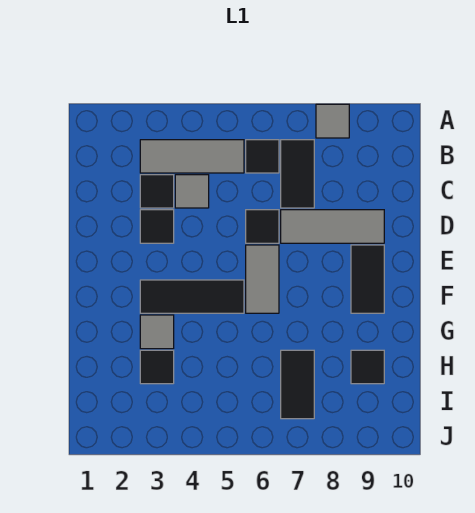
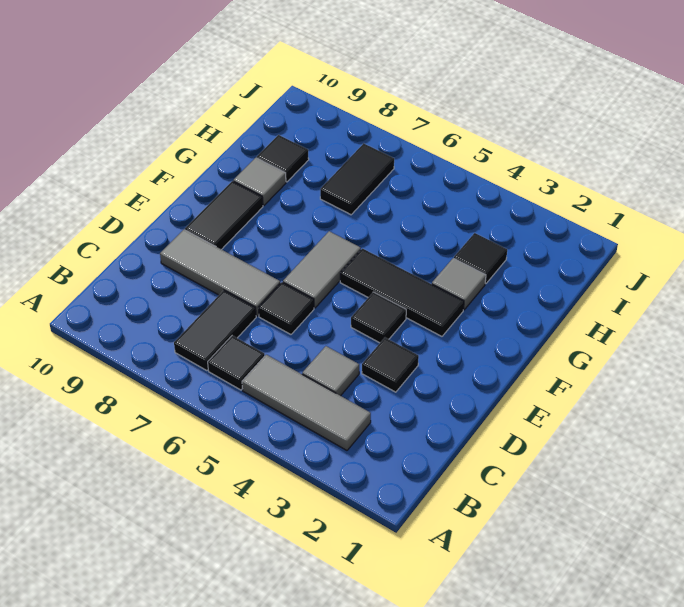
grey tile A8 level 1 -> grey tile G9 level 1
black tile C3 level 1 -> black tile E4 level 1

